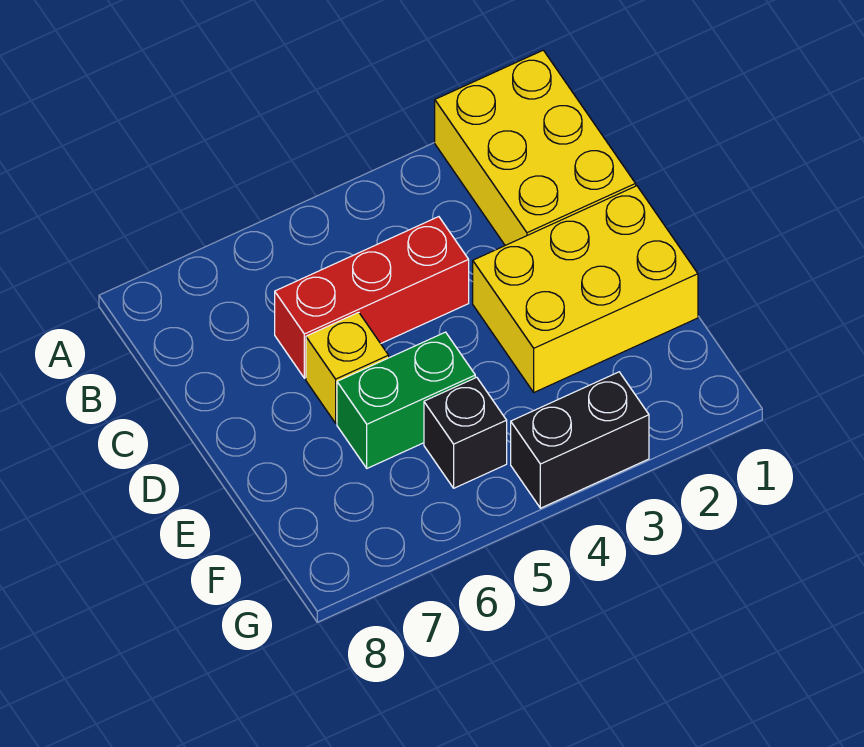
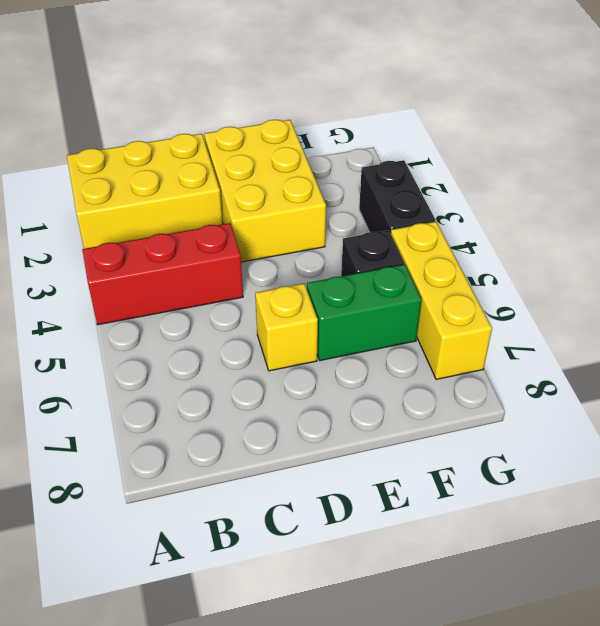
red brick C4:C6 level 1 -> red brick A4:C4 level 1
green brick E5:E6 level 1 -> green brick E6:F6 level 1
none -> yellow brick G5:G7 level 1

